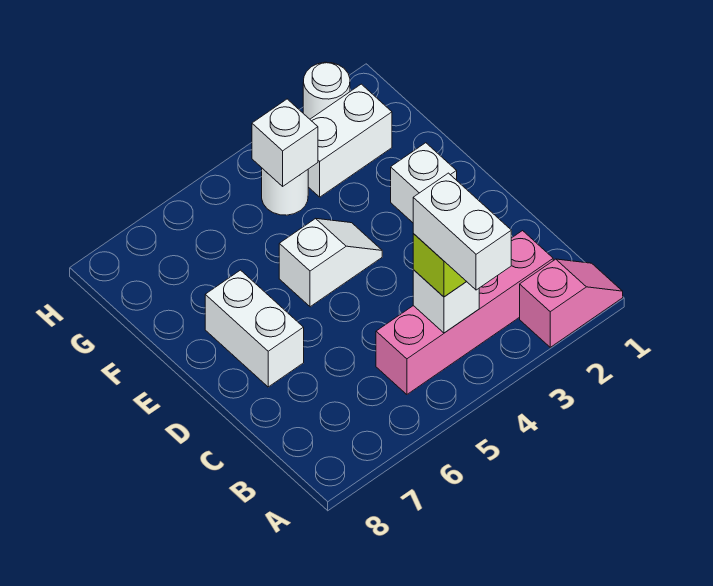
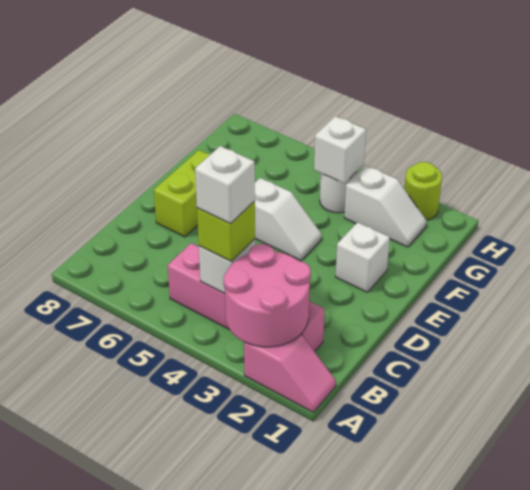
none -> pink round brick A2:B3 level 2
white brick A4:B4 level 4 -> white brick B4 level 4
white brick D7:E7 level 1 -> lime brick D7:E7 level 1
white brick G2:G3 level 1 -> white slope G2:G3 level 1 top 3
white round brick H2 level 1 -> lime round brick H2 level 1

